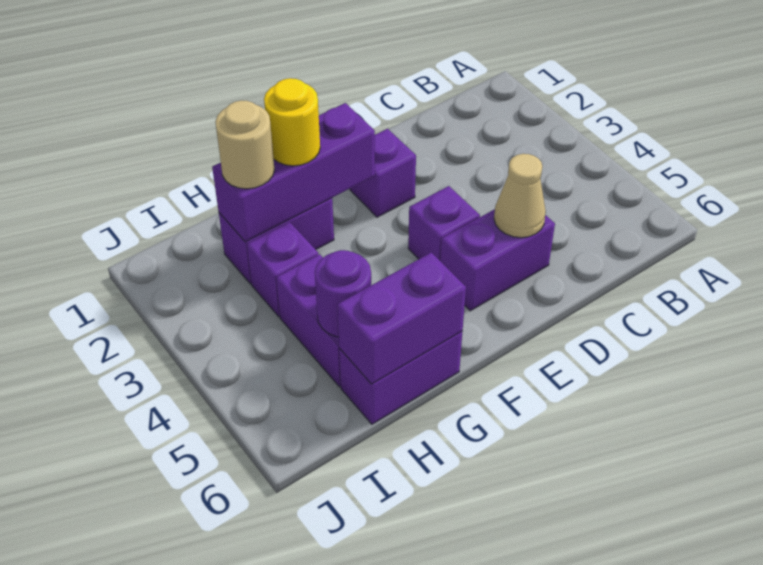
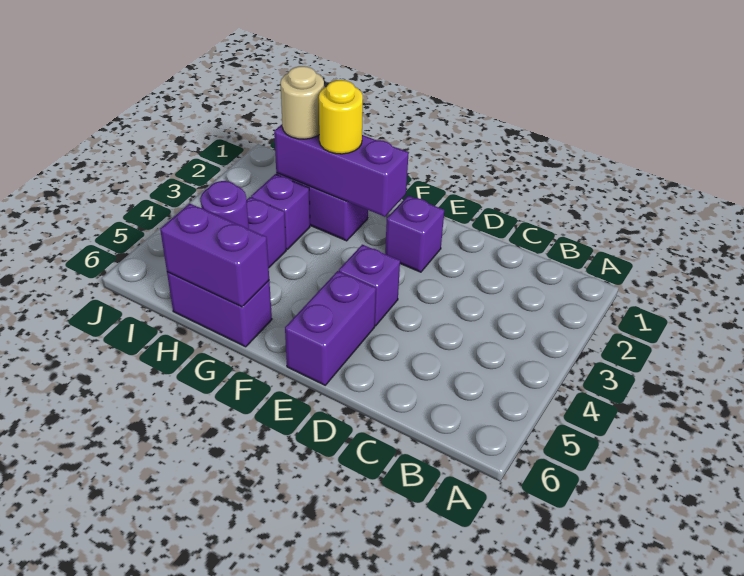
purple brick D5:E5 level 1 -> purple brick E5:E6 level 1
tan cone D5 level 2 -> none

